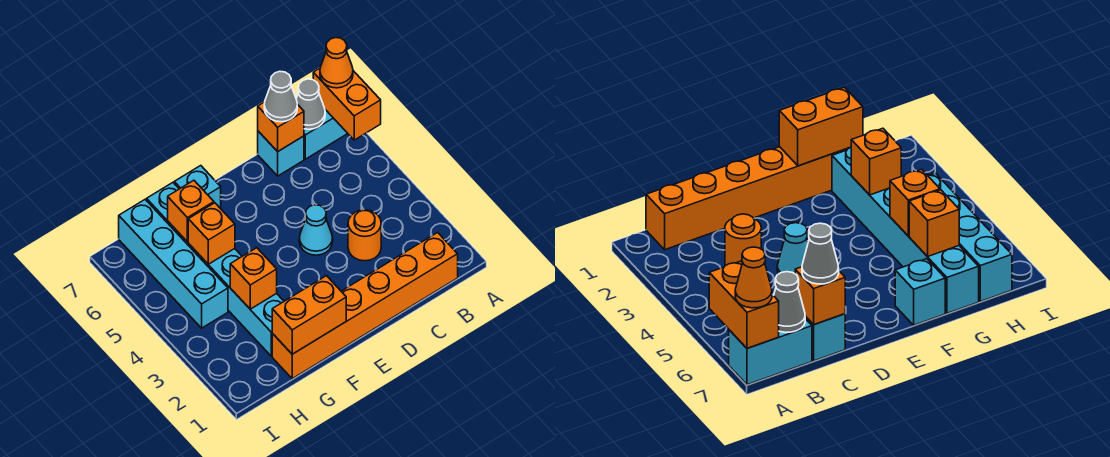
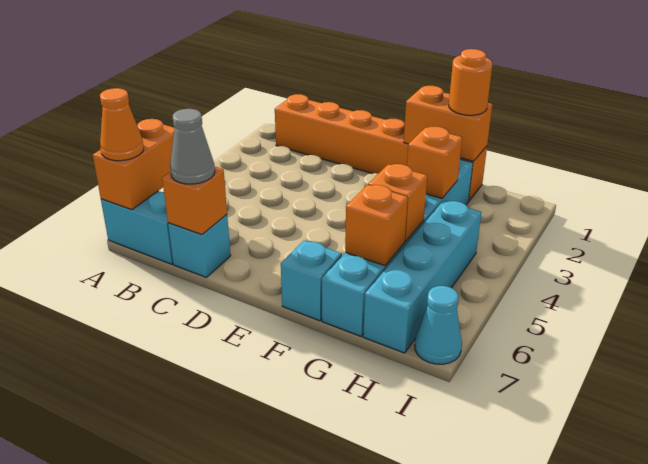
grey cone B7 level 2 -> none
orange round brick C3 level 1 -> orange round brick G1 level 3
cyan cone D4 level 1 -> cyan cone I7 level 1

